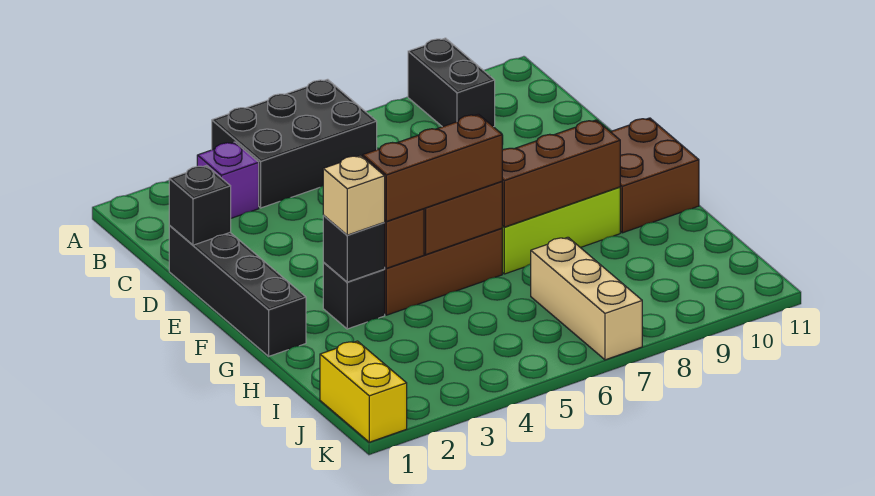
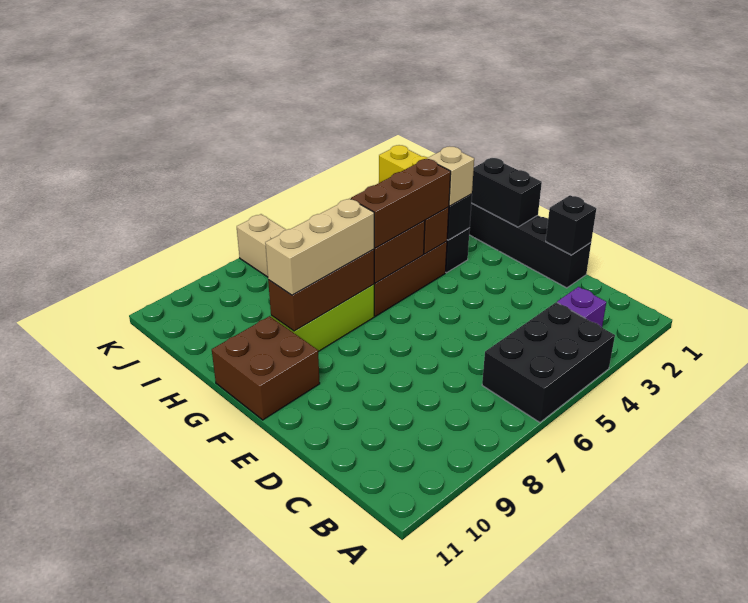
black brick A9:B9 level 1 -> black brick F1:G1 level 2
none -> tan brick G7:G9 level 3

